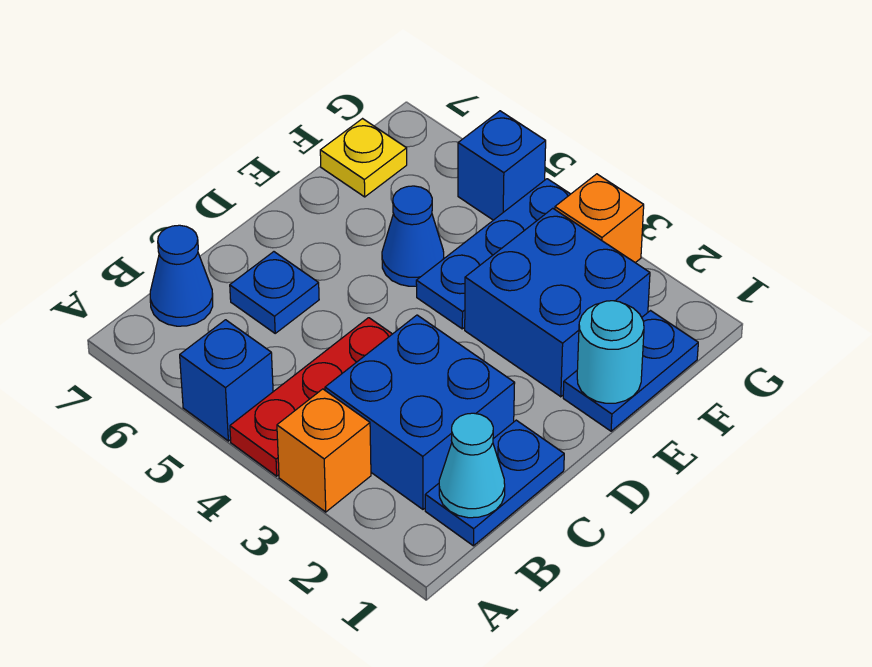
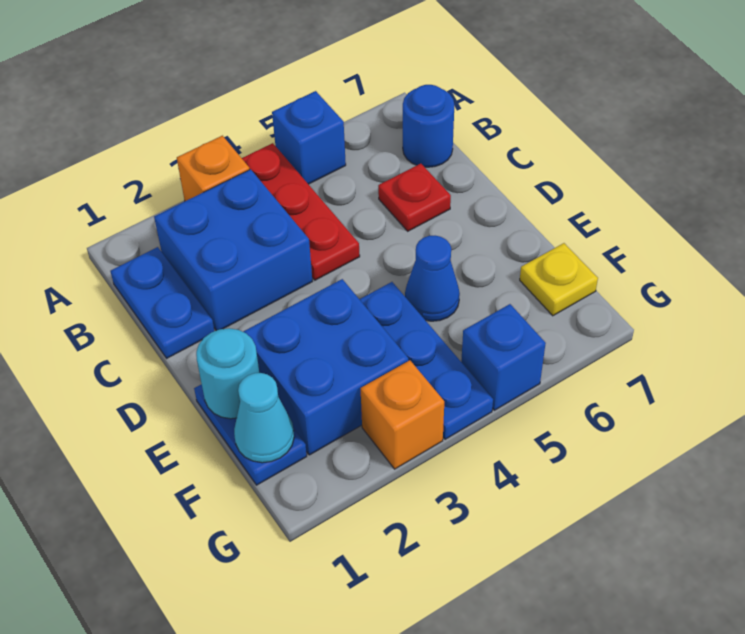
cyan cone B1 level 2 -> cyan cone F1 level 2
blue cone B7 level 1 -> blue round brick B7 level 1
blue plate C6 level 1 -> red plate C6 level 1

